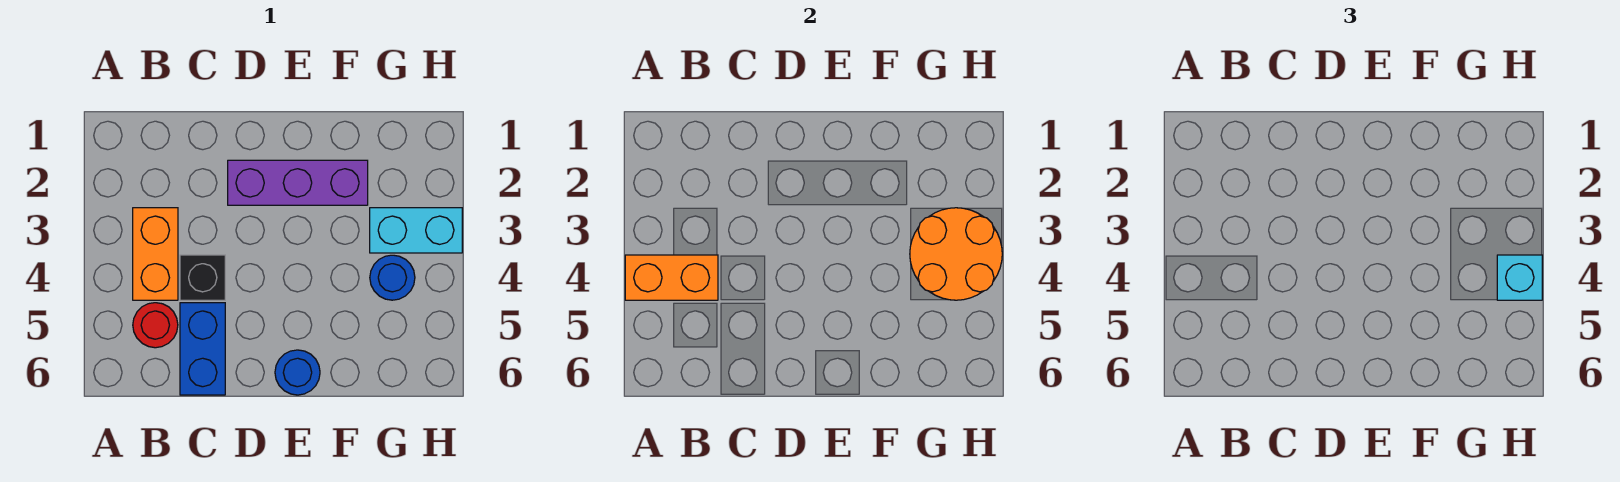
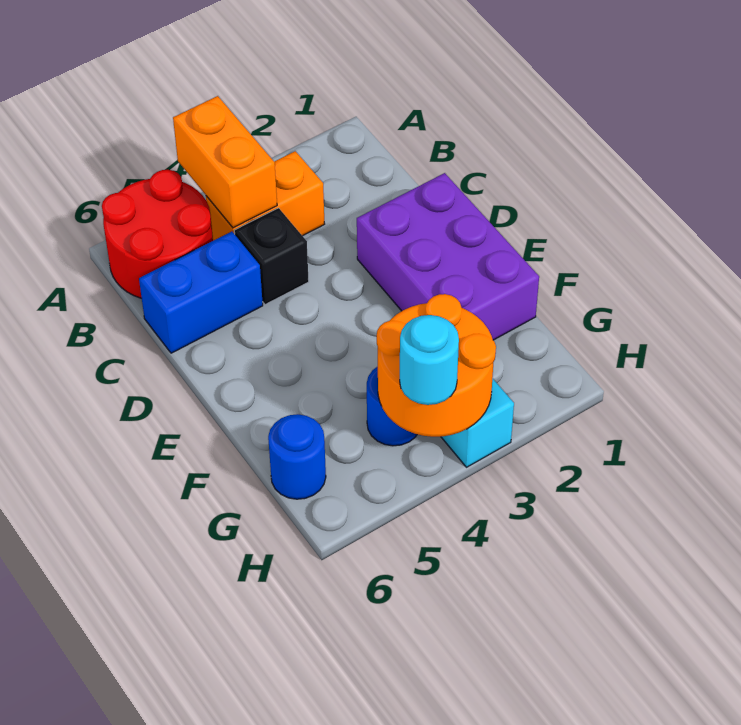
red round brick B5 level 1 -> red round brick A5:B6 level 1
purple brick D2:F2 level 1 -> purple brick D1:F2 level 1
blue round brick E6 level 1 -> blue round brick G6 level 1
cyan brick H4 level 3 -> cyan round brick H4 level 3

